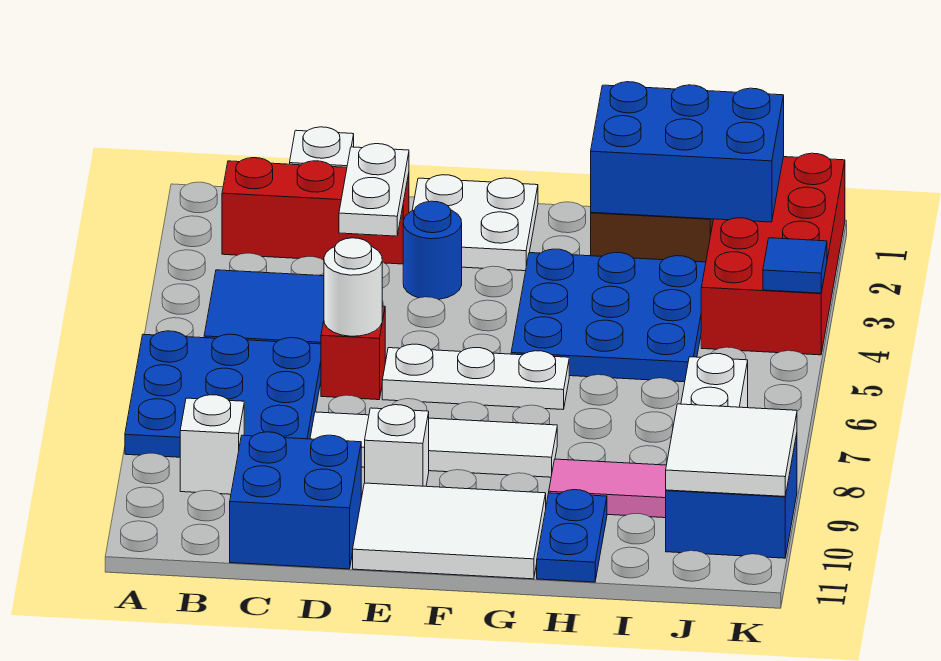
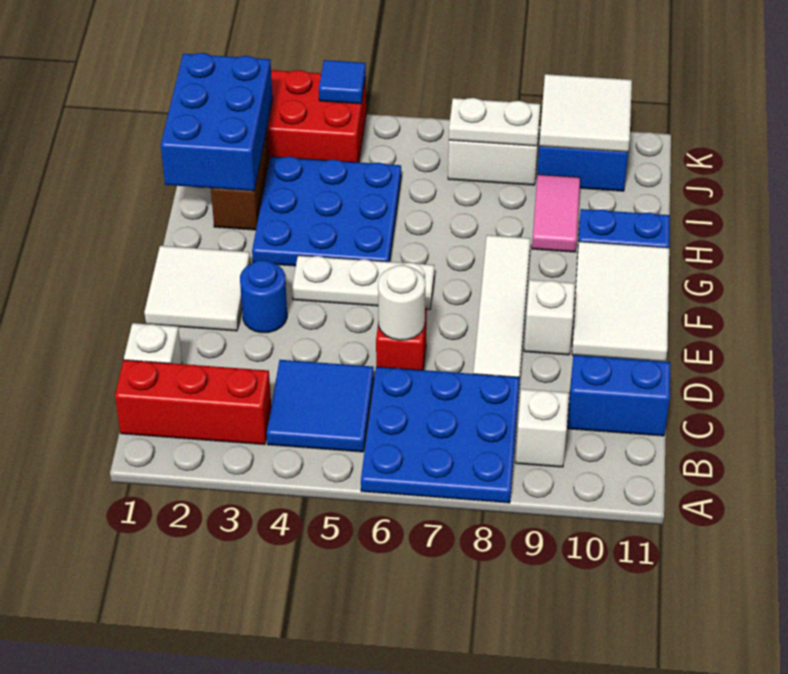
red brick B2:D2 level 1 -> red brick B1:B3 level 1
blue brick C10:D11 level 1 -> blue brick C10:C11 level 1
white plate D2:D3 level 2 -> white plate J7:J8 level 2
white plate E1:F2 level 1 -> white tile E1:F2 level 1
white plate E6:G6 level 1 -> white plate F4:F6 level 1

